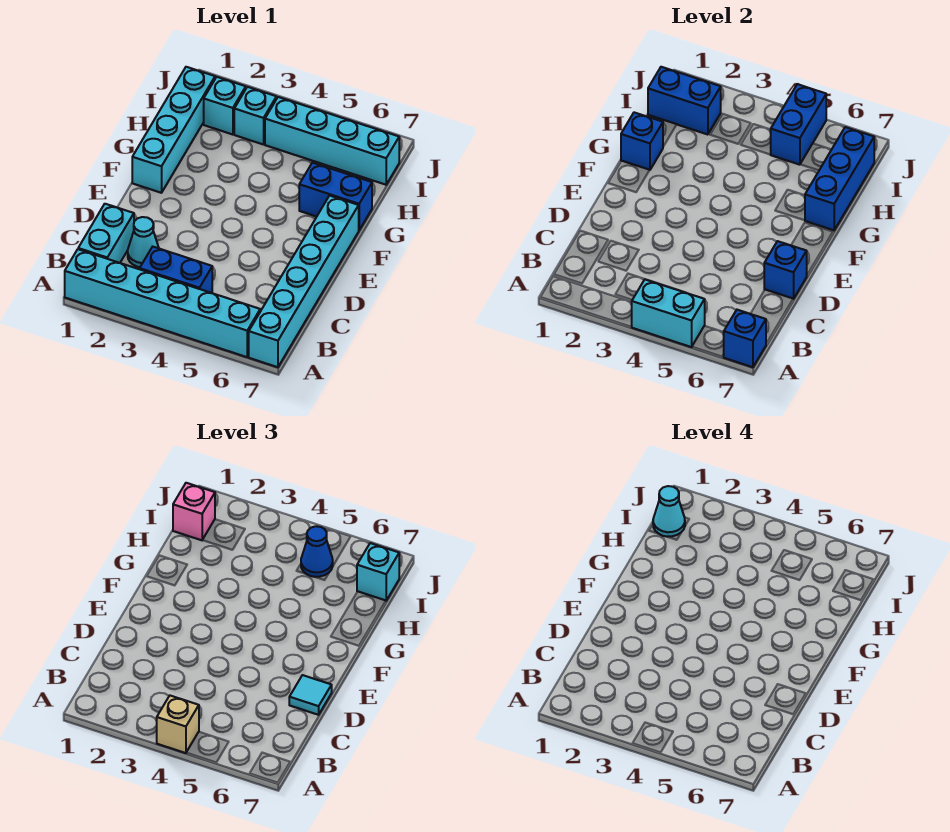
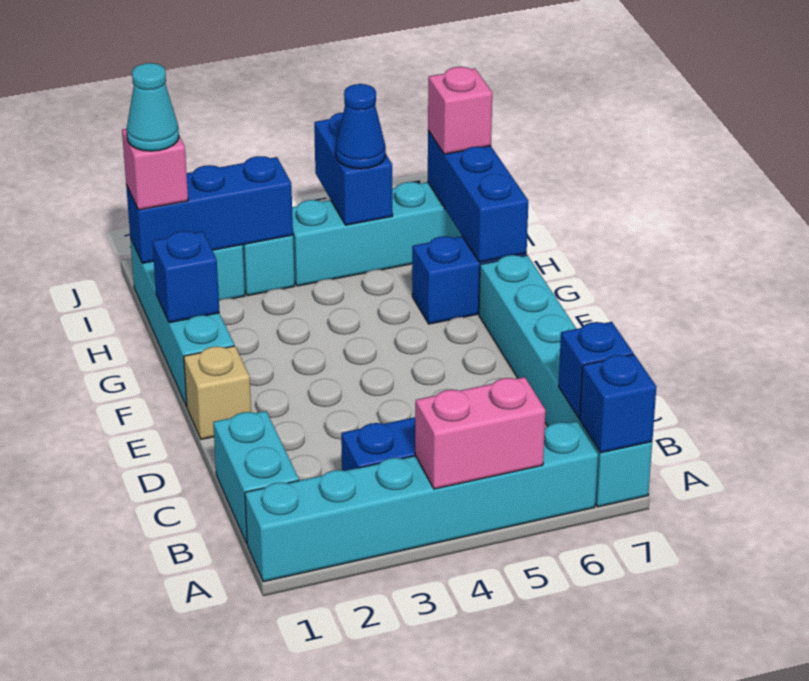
cyan brick A4:A5 level 2 -> pink brick A4:A5 level 2
tan brick A4 level 3 -> tan brick E1 level 1
cyan cone C2 level 1 -> none
blue brick D7 level 2 -> blue brick B7 level 2
cyan tile D7 level 3 -> none
blue brick I1:I2 level 2 -> blue brick I1:I3 level 2
cyan brick I7 level 3 -> pink brick I7 level 3

